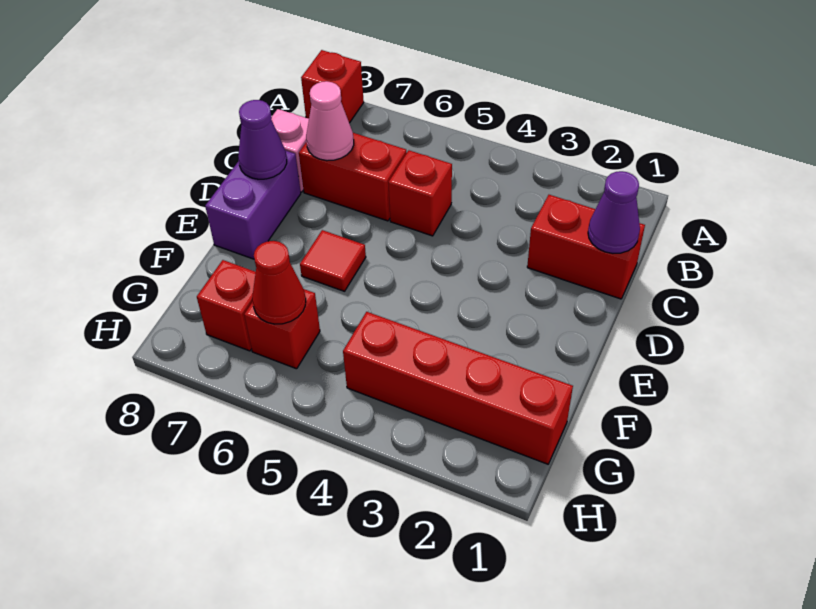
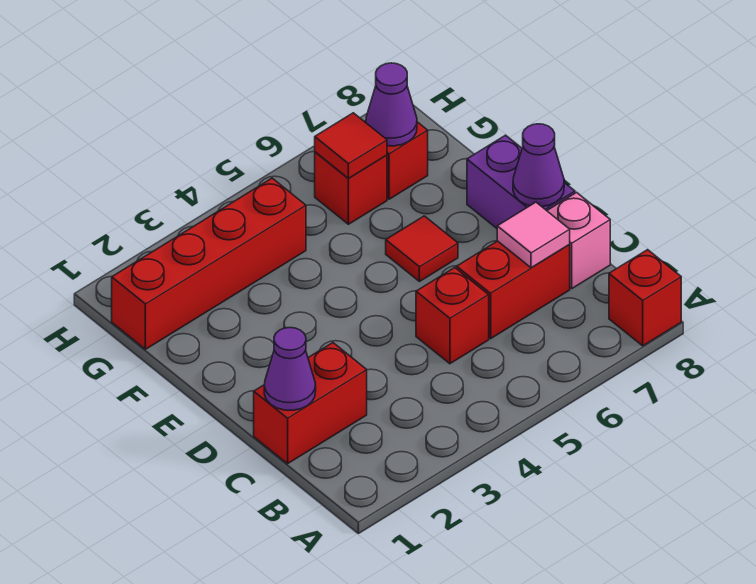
pink cone C7 level 2 -> pink tile C7 level 2
red cone G6 level 2 -> red tile G6 level 2
none -> purple cone G7 level 2

